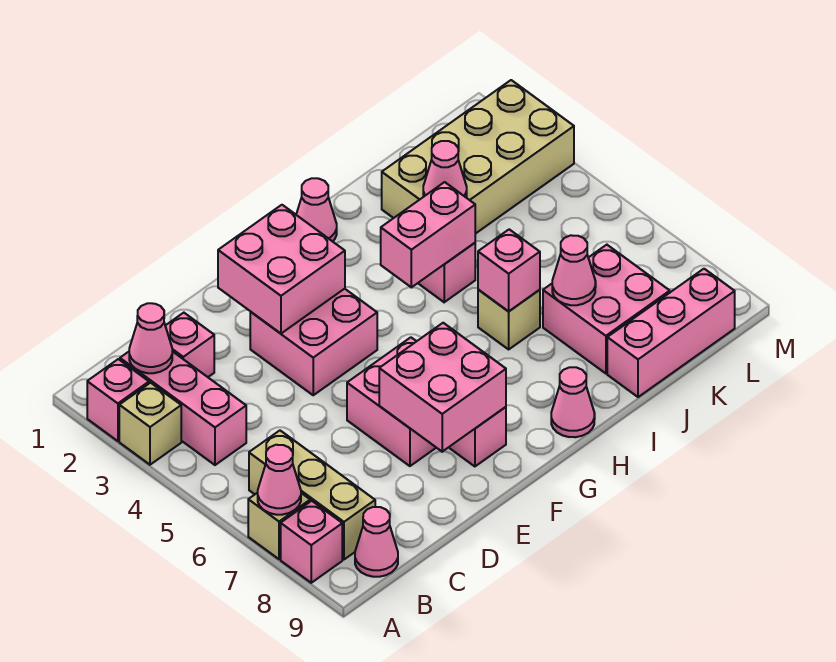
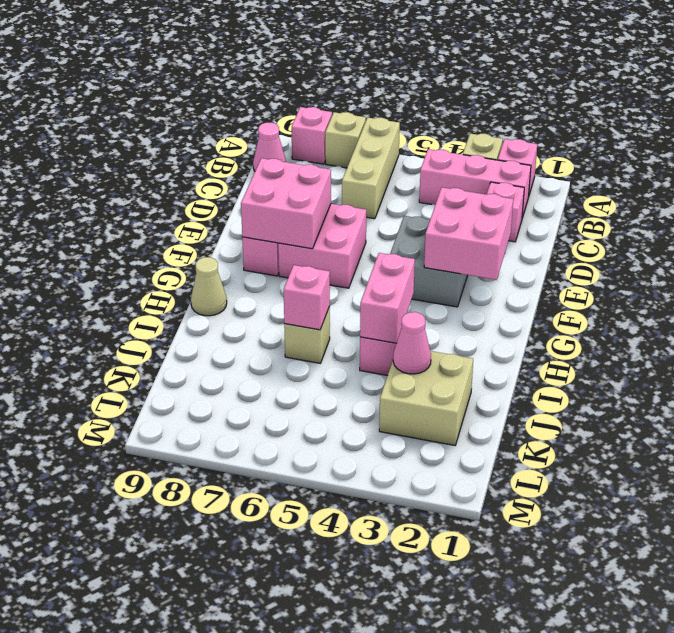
pink cone A7 level 2 -> none
pink cone B2 level 2 -> none
tan brick B6:B8 level 1 -> tan brick A6:C6 level 1
pink brick E3:F4 level 1 -> grey brick E3:F4 level 1
pink cone H1 level 1 -> none
pink cone H9 level 1 -> tan cone H9 level 1
tan brick J2:M3 level 1 -> tan brick J2:K3 level 1
pink brick J7:K8 level 1 -> none
pink cone J7 level 2 -> none
pink brick J9:L9 level 1 -> none

